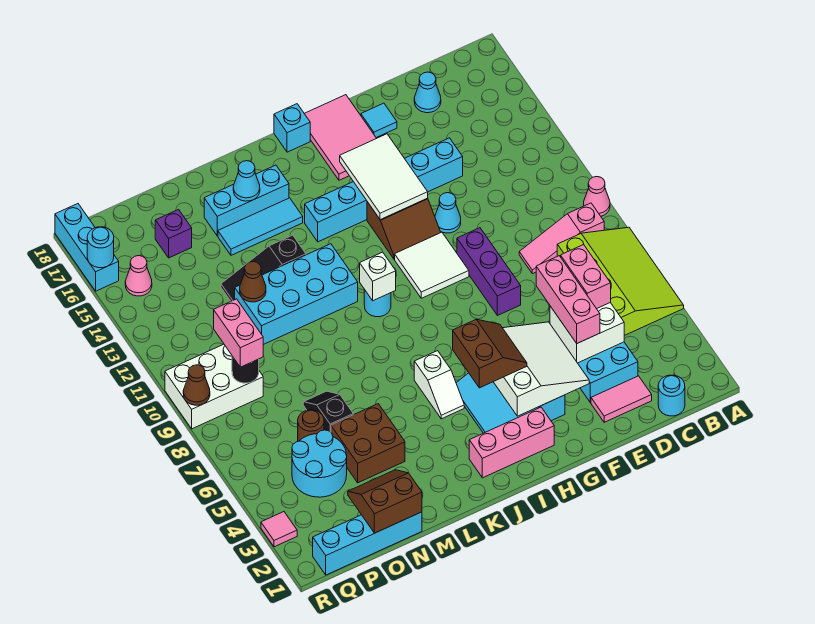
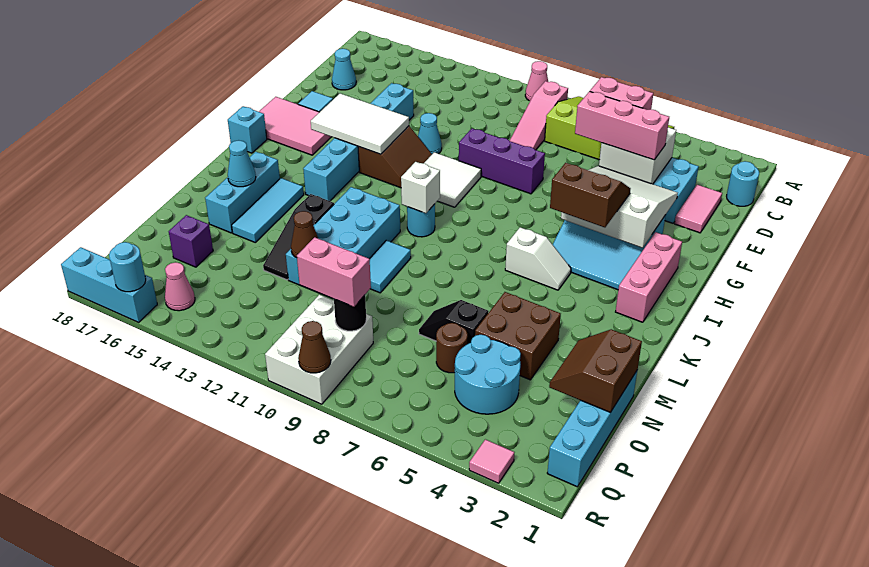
none -> cyan tile L10:M10 level 1

